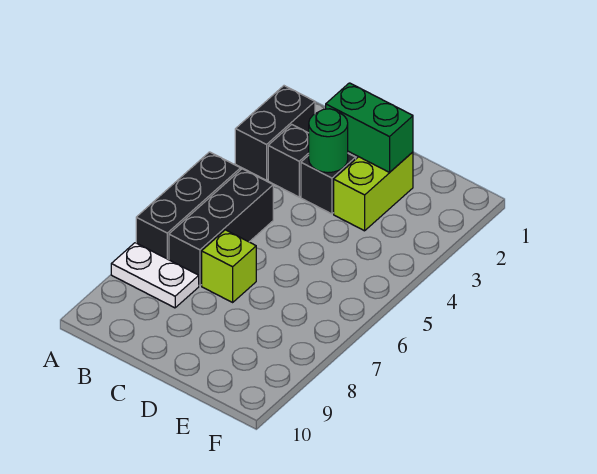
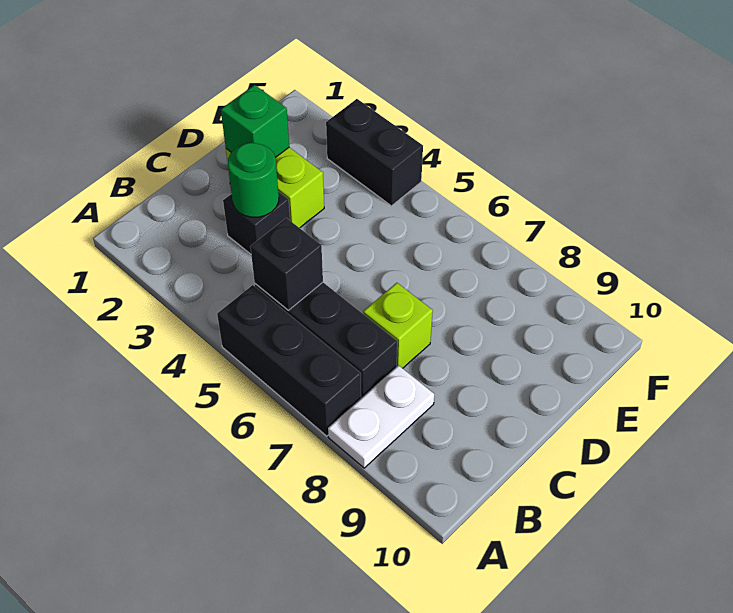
black brick A2:A3 level 1 -> black brick F3:F4 level 1
black brick B3 level 1 -> black brick B5 level 2
green brick C2:D2 level 2 -> green brick D2 level 2

